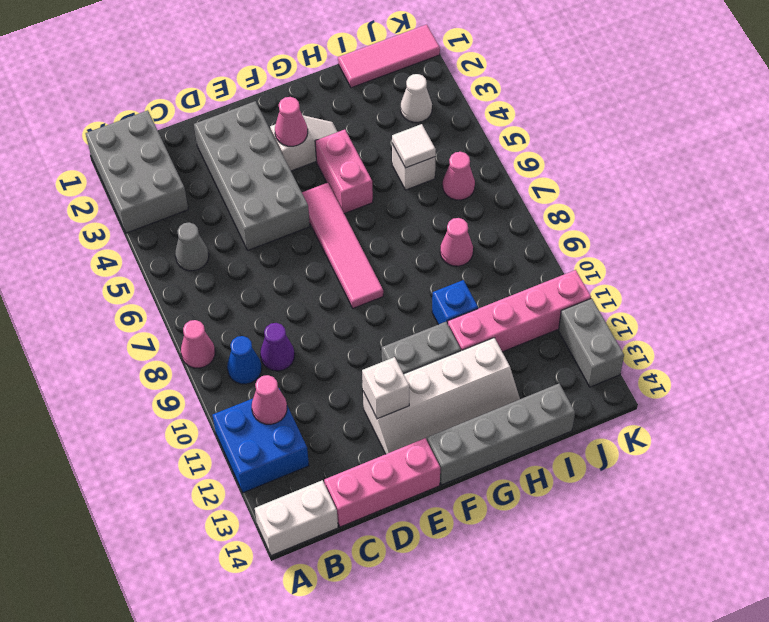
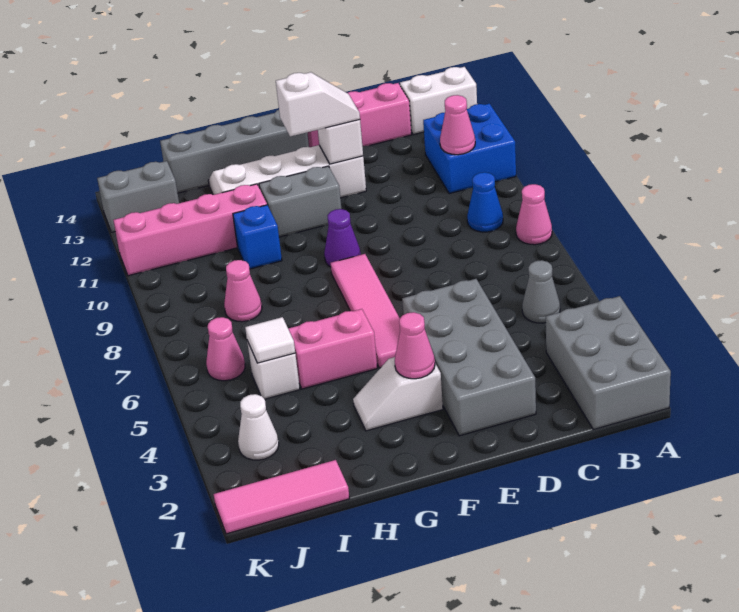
purple cone C9 level 1 -> purple cone F9 level 1
none -> white slope E12:F12 level 3 top F
pink brick G4:G5 level 1 -> pink brick G5:H5 level 1
grey brick K12:K13 level 1 -> grey brick J13:K13 level 1

